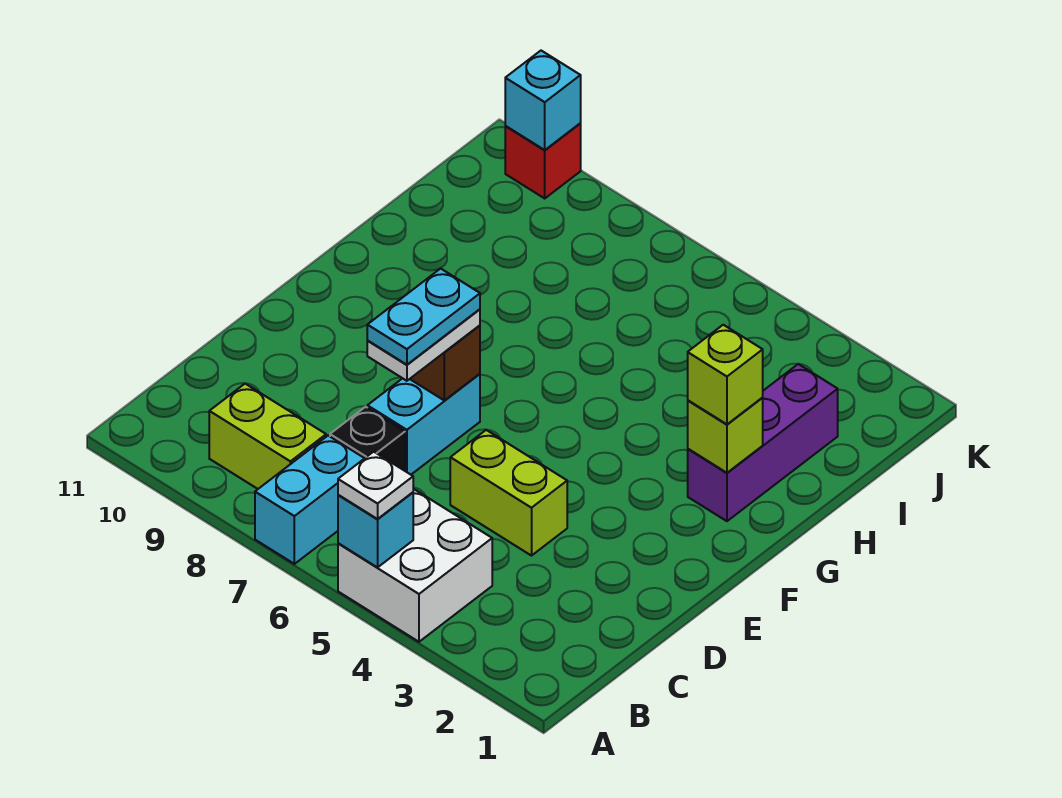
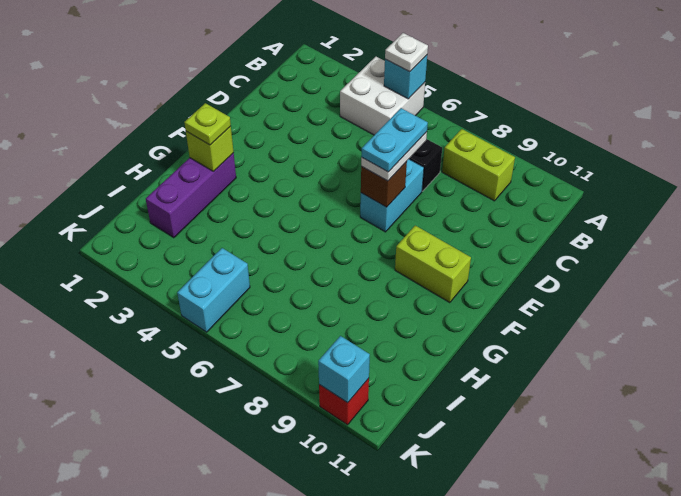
cyan brick A7:B7 level 1 -> cyan brick J5:K5 level 1
lime brick D4:D5 level 1 -> lime brick F9:F10 level 1
lime brick G2 level 3 -> lime plate G2 level 3

